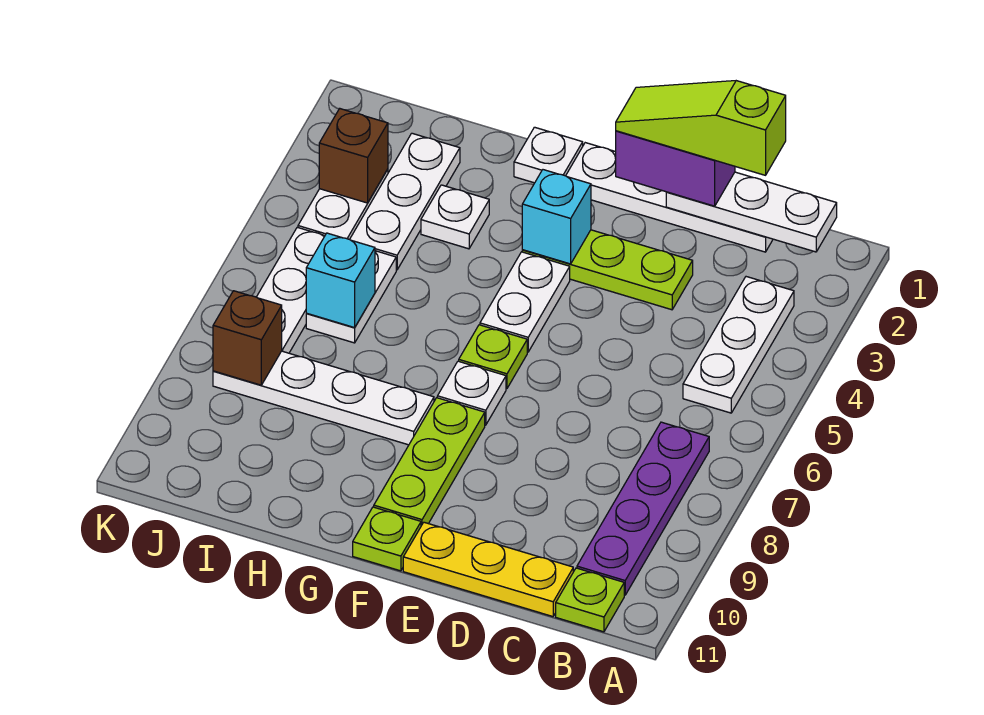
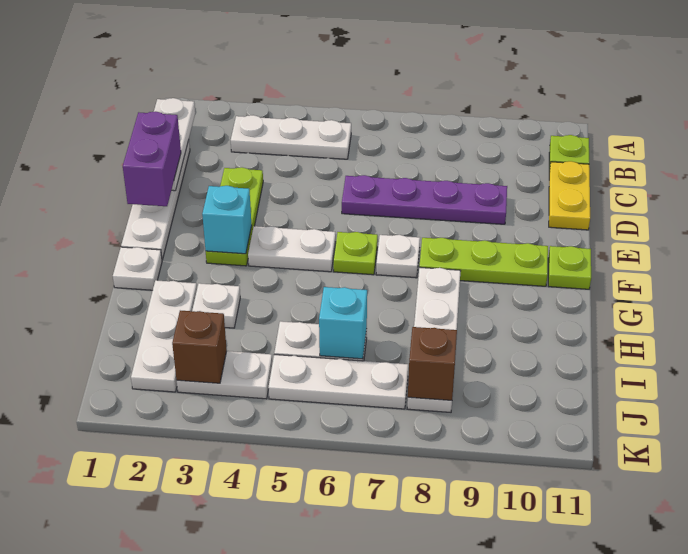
purple plate B7:B10 level 1 -> purple plate D6:D9 level 1
lime slope C1:E1 level 4 top C -> none
yellow plate C11:E11 level 1 -> yellow plate C11:D11 level 1
white plate I2:I4 level 1 -> white plate H2:J2 level 1

